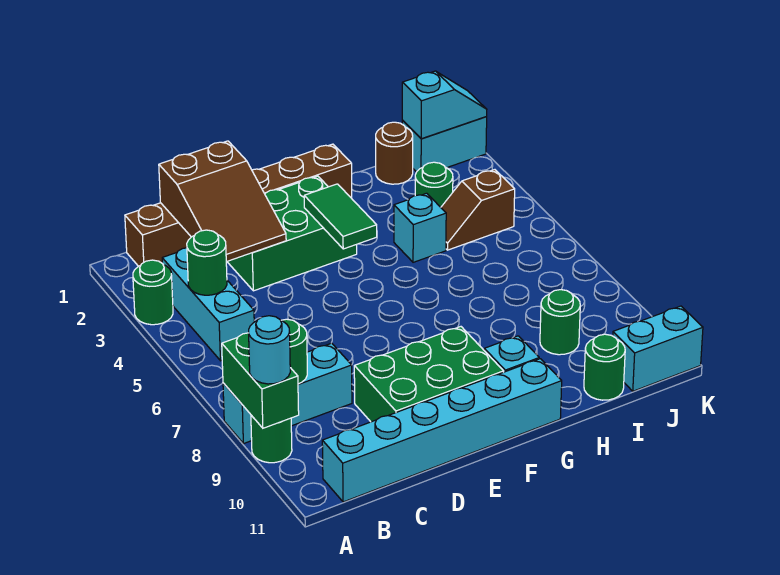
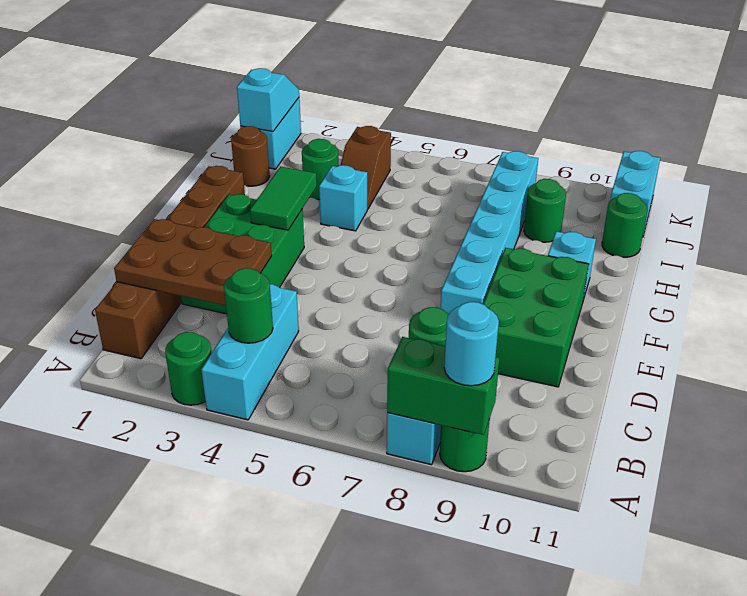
cyan brick B3:B5 level 1 -> cyan brick A4:C4 level 1
cyan brick B11:G11 level 1 -> cyan brick E8:J8 level 1
brown slope C1:D3 level 2 top 1 -> brown plate C1:D3 level 2
green tile F3:F4 level 2 -> green tile F3:G3 level 2

